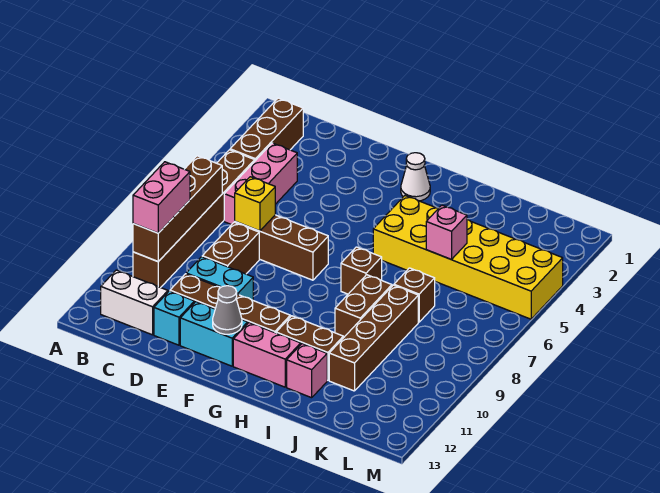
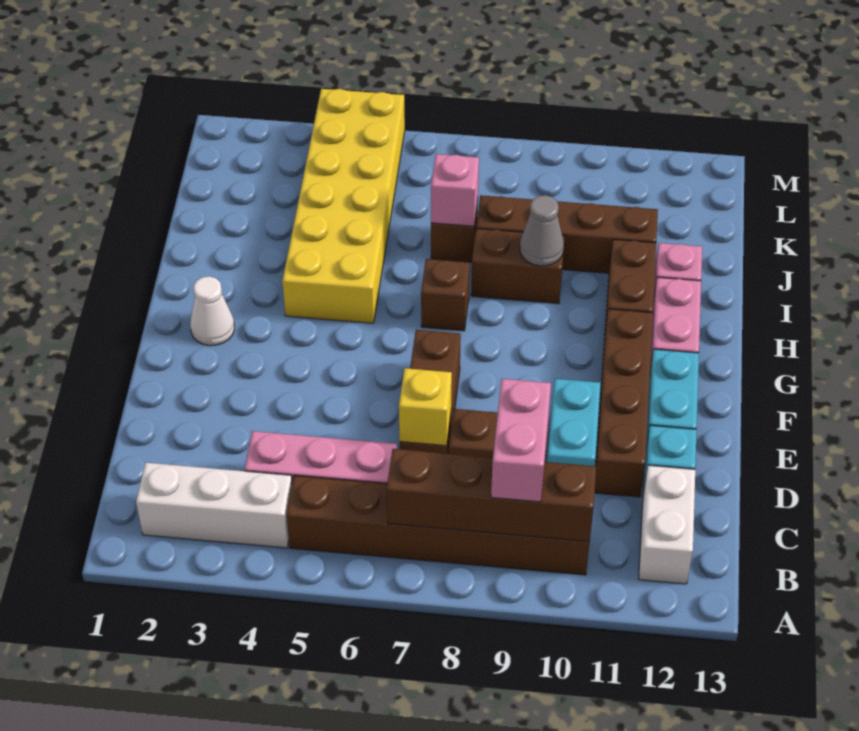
brown brick B2:B4 level 1 -> white brick B2:B4 level 1
pink brick B9:B10 level 3 -> pink brick B9:C9 level 3
grey cone F12 level 2 -> grey cone I9 level 2
pink brick J5 level 2 -> pink brick J7 level 2

